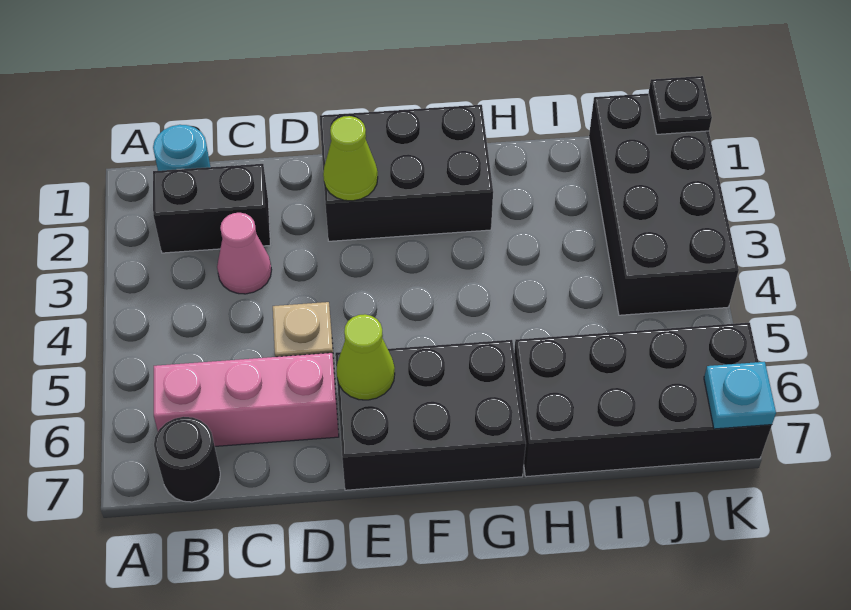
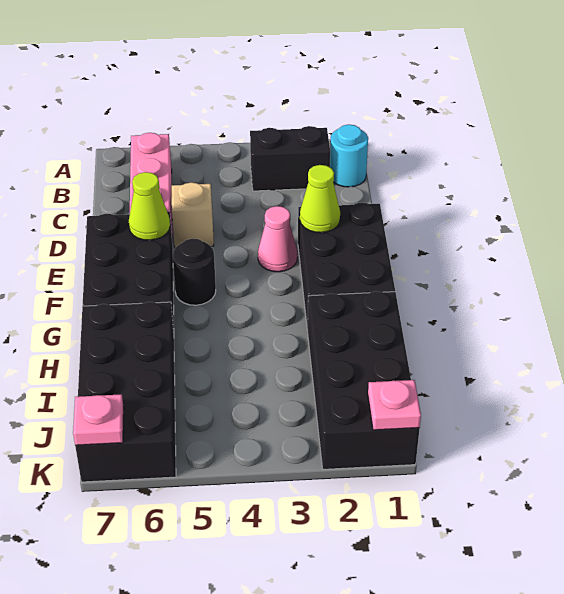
black brick B2:C2 level 1 -> black brick B2:B3 level 1
black round brick B7 level 1 -> black round brick F5 level 1
pink cone C3 level 1 -> pink cone E3 level 1
black brick J1:K4 level 1 -> black brick H1:K2 level 1
black plate K1 level 2 -> pink plate K1 level 2
cyan plate K7 level 2 -> pink plate K7 level 2

